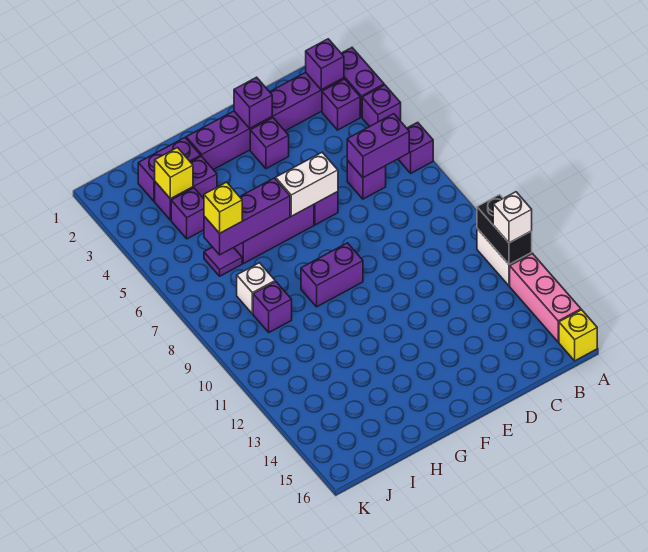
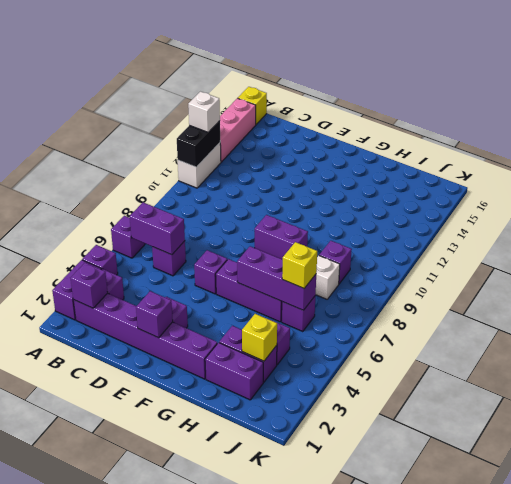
white brick E6:F6 level 2 -> none
purple tile I6 level 1 -> purple brick I6 level 1

